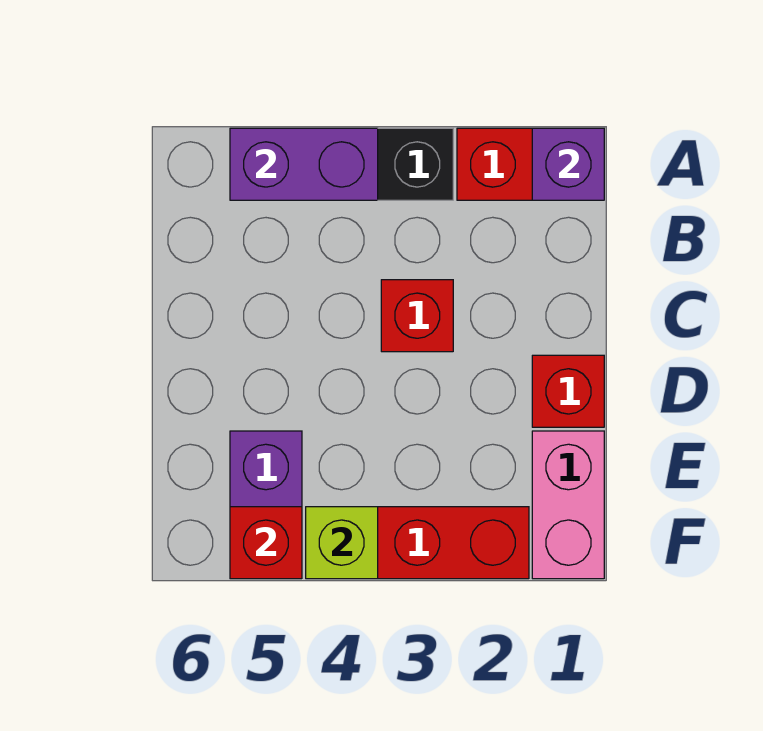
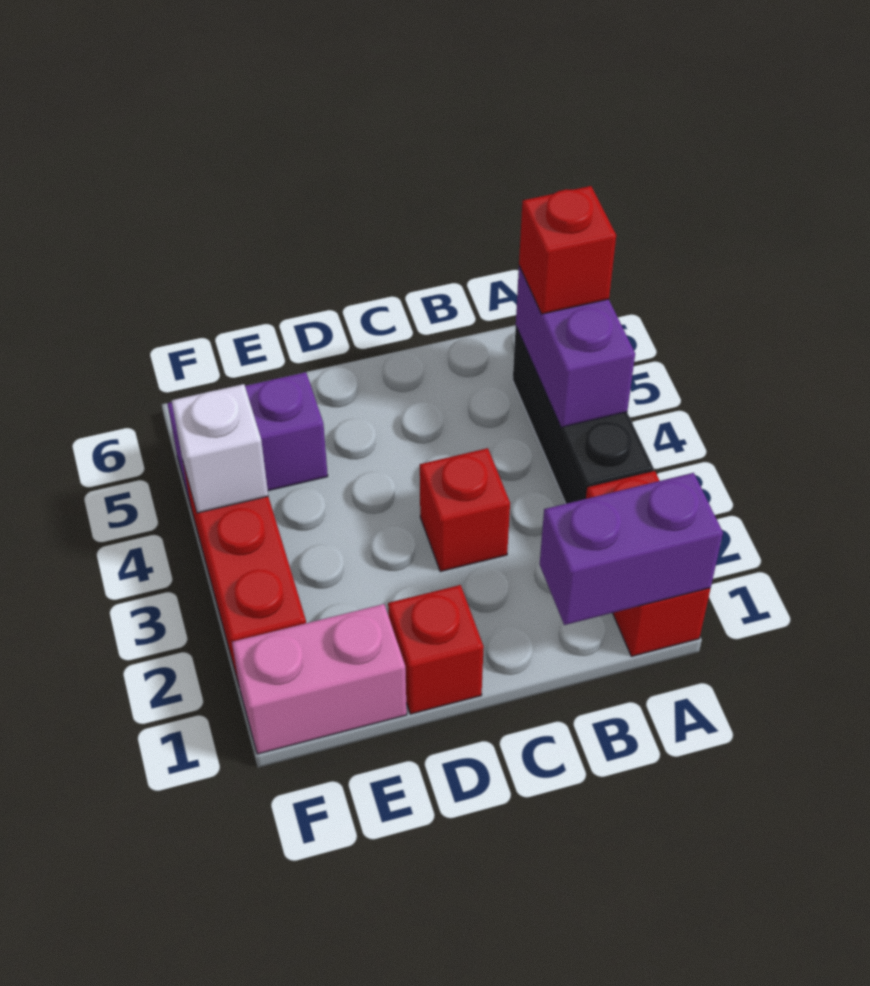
purple brick A1 level 2 -> purple brick A1:B1 level 2
lime brick F4 level 2 -> white brick F4 level 2
red brick F5 level 2 -> red brick A5 level 3

